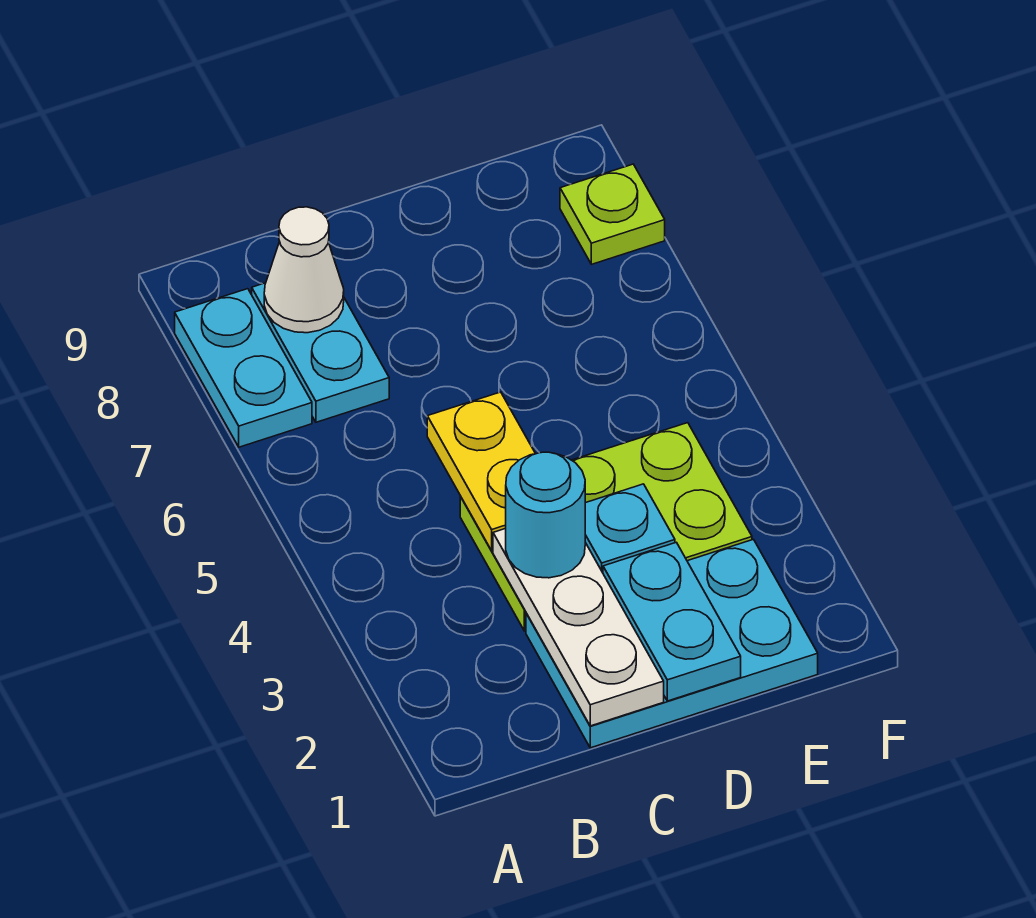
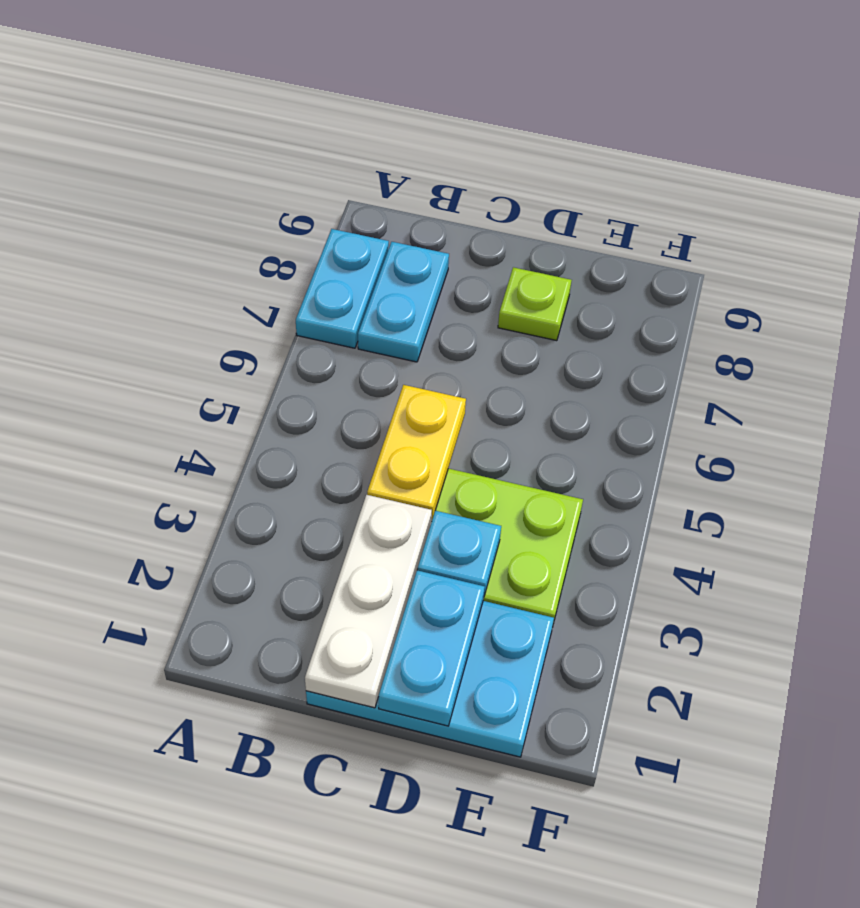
white cone B8 level 2 -> none
cyan round brick C3 level 3 -> none
lime plate F8 level 1 -> lime plate D8 level 1

